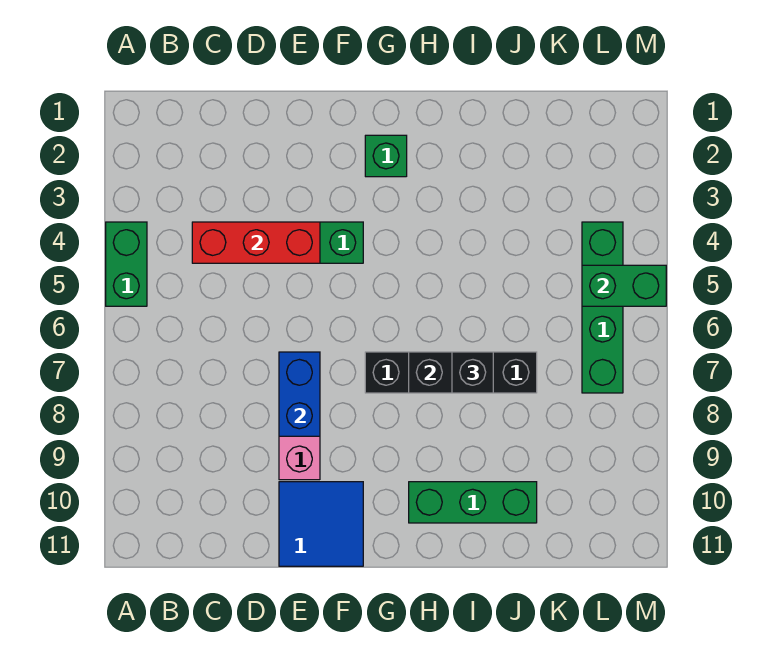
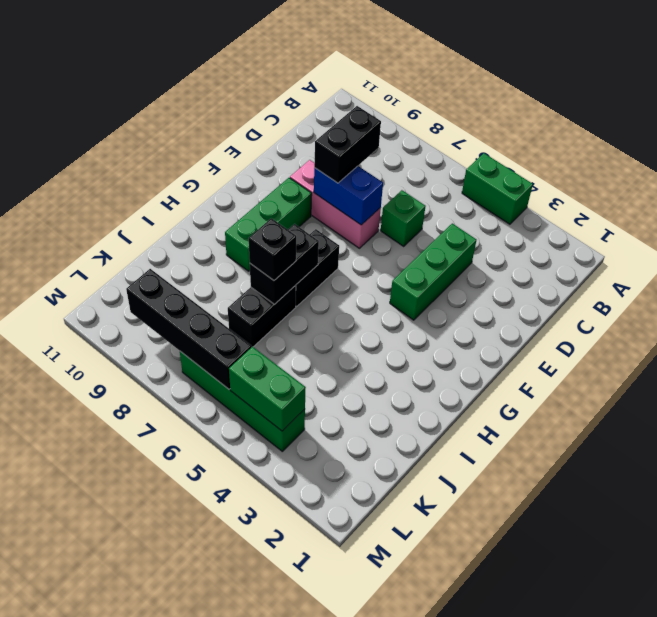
red brick C4:E4 level 2 -> none
none -> black brick D8:E8 level 3
blue tile E10:F11 level 1 -> none
green brick G2 level 1 -> green brick D6 level 1
green brick H10:J10 level 1 -> green brick F9:H9 level 1
green brick L5:M5 level 2 -> green brick L4:L5 level 2
none -> black brick L6:L9 level 2

